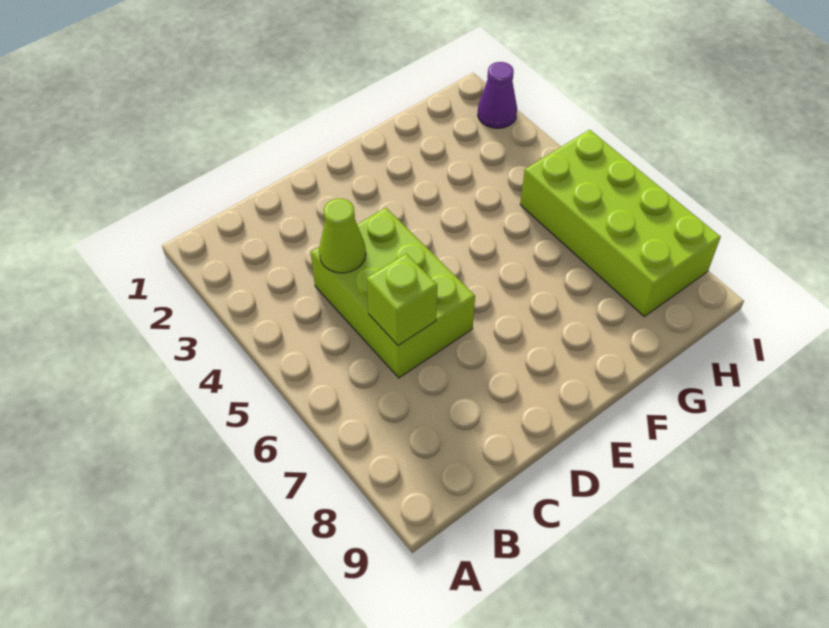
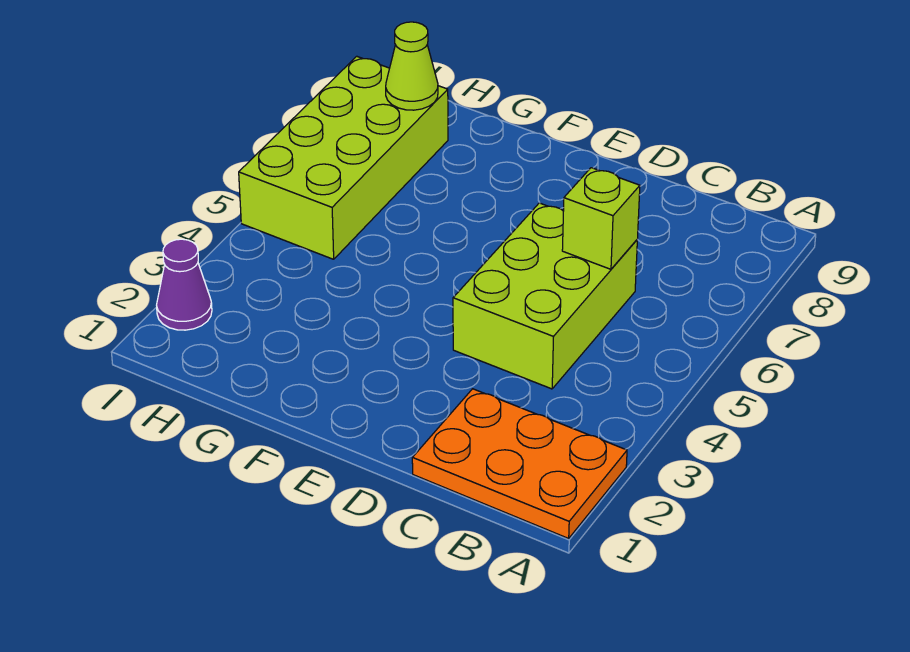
none -> orange plate A1:C2 level 1
lime cone C4 level 2 -> lime cone H8 level 2

